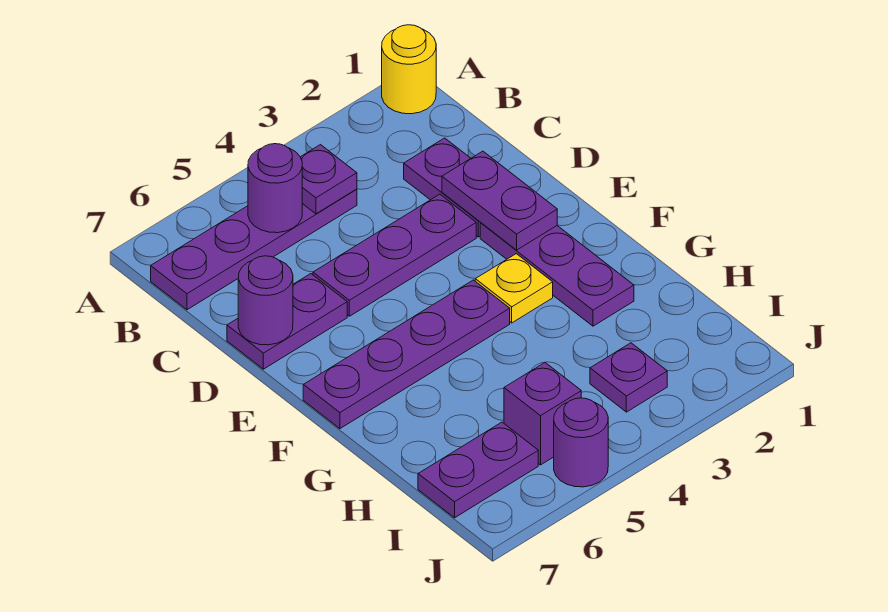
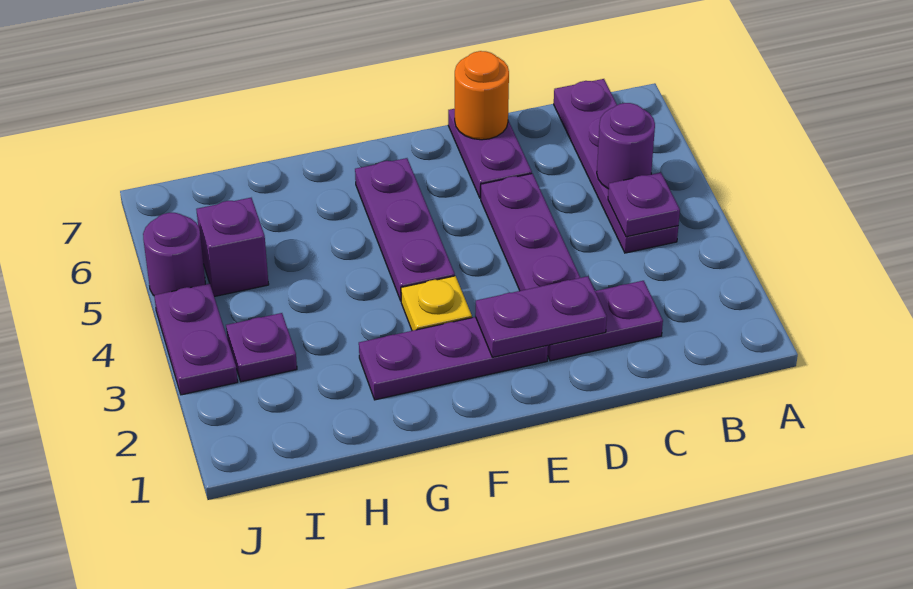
yellow round brick A1 level 1 -> none
purple round brick D7 level 2 -> orange round brick D7 level 2
purple plate F4:F7 level 1 -> purple plate F4:F6 level 1
purple plate I6:I7 level 1 -> purple plate J3:J4 level 1

